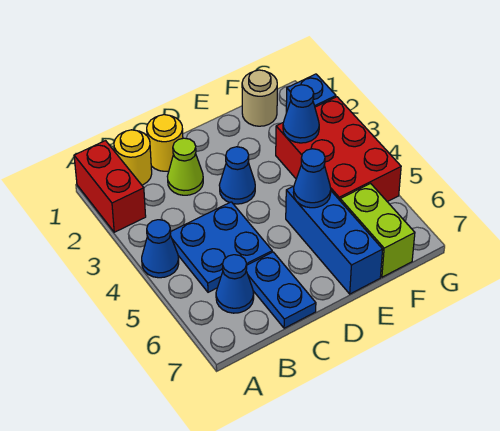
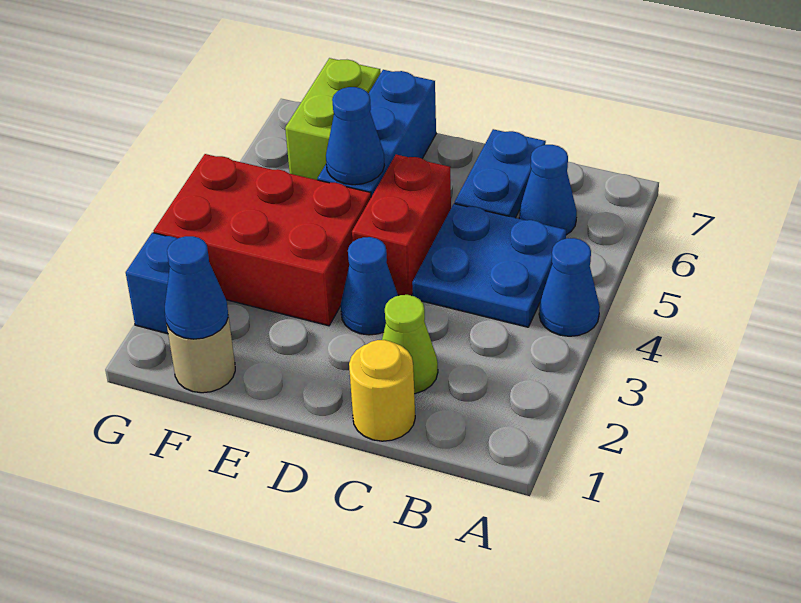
red brick A1:A2 level 1 -> red brick D4:D5 level 1
yellow round brick B1 level 1 -> none
red brick F3:G5 level 1 -> red brick E3:G4 level 1
blue cone F3 level 2 -> blue cone F1 level 2

